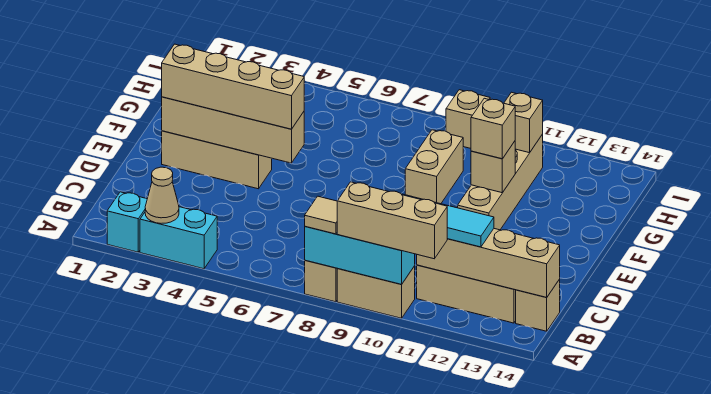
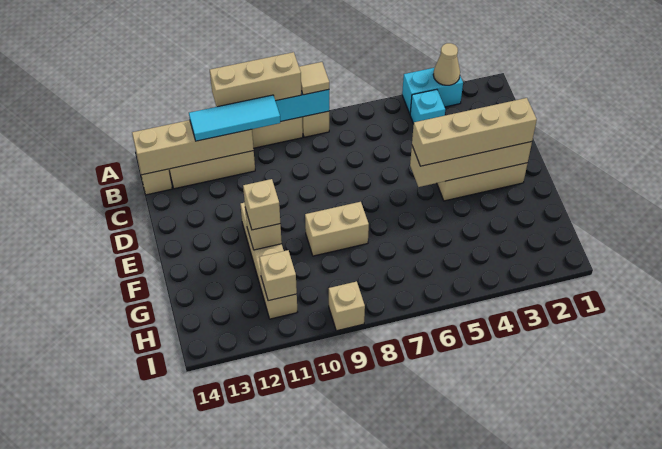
cyan brick A2 level 1 -> cyan brick B4 level 1
tan brick F9:G9 level 1 -> tan brick F8:F9 level 1

